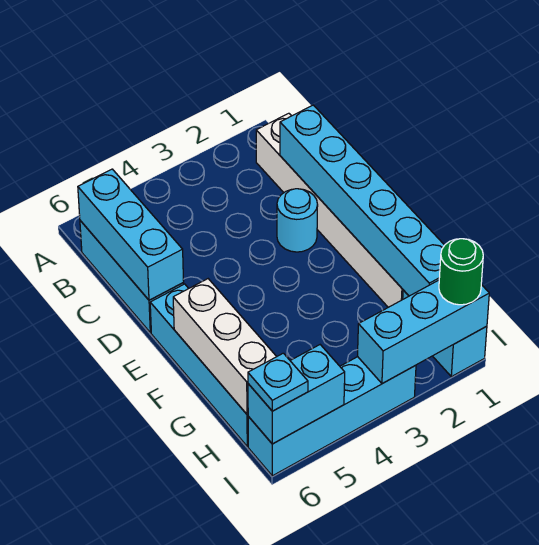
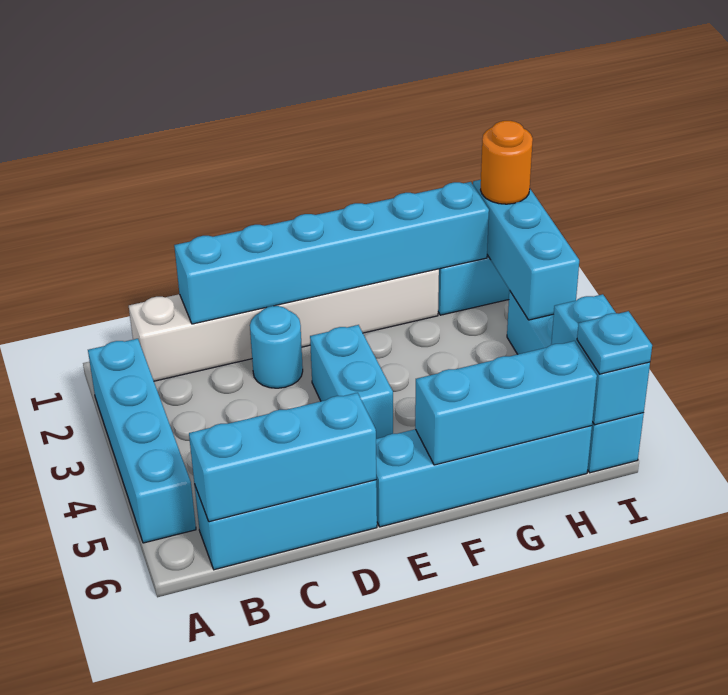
none -> cyan brick A2:A5 level 1
none -> cyan brick E3:E4 level 1
white brick F6:H6 level 2 -> cyan brick F6:H6 level 2
green round brick I1 level 3 -> orange round brick I1 level 3

